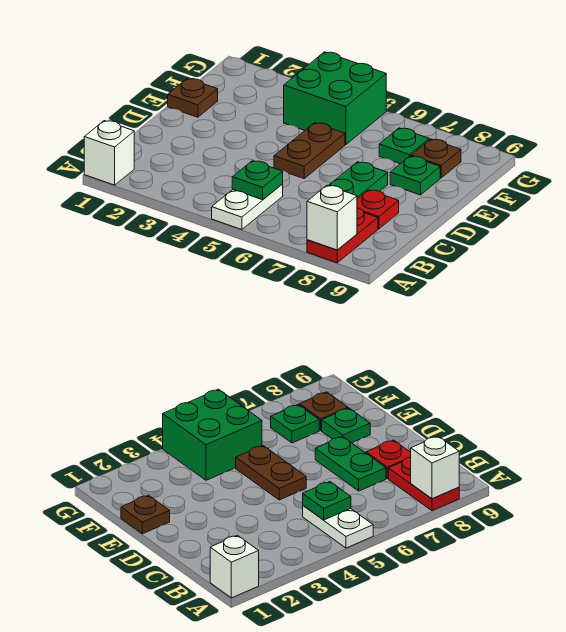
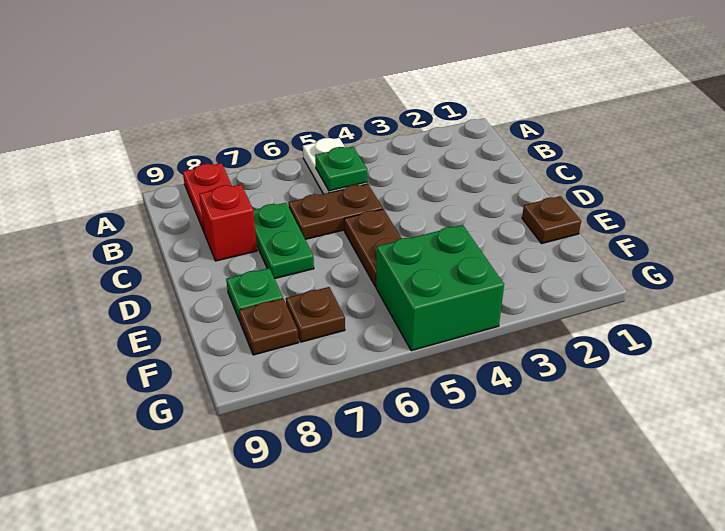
white brick A1 level 1 -> none
white brick A8 level 2 -> none
none -> brown plate C5:C6 level 1
red plate C8 level 1 -> red brick C8 level 1
green plate F7 level 1 -> brown plate F7 level 1

